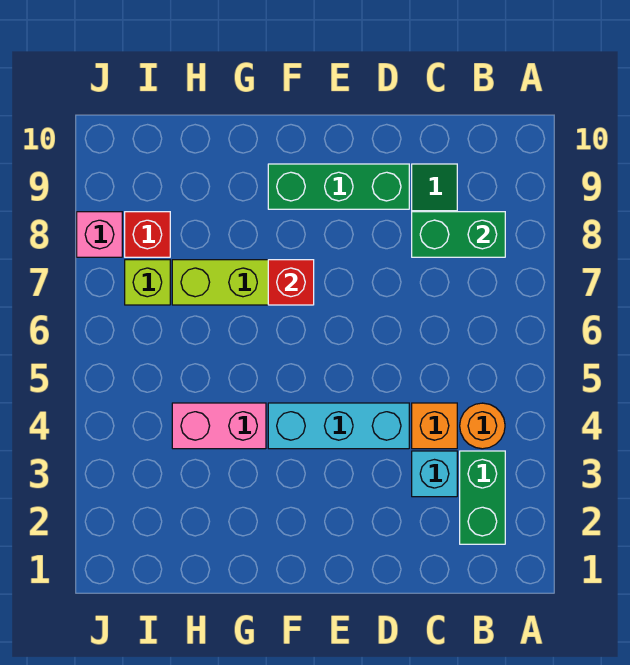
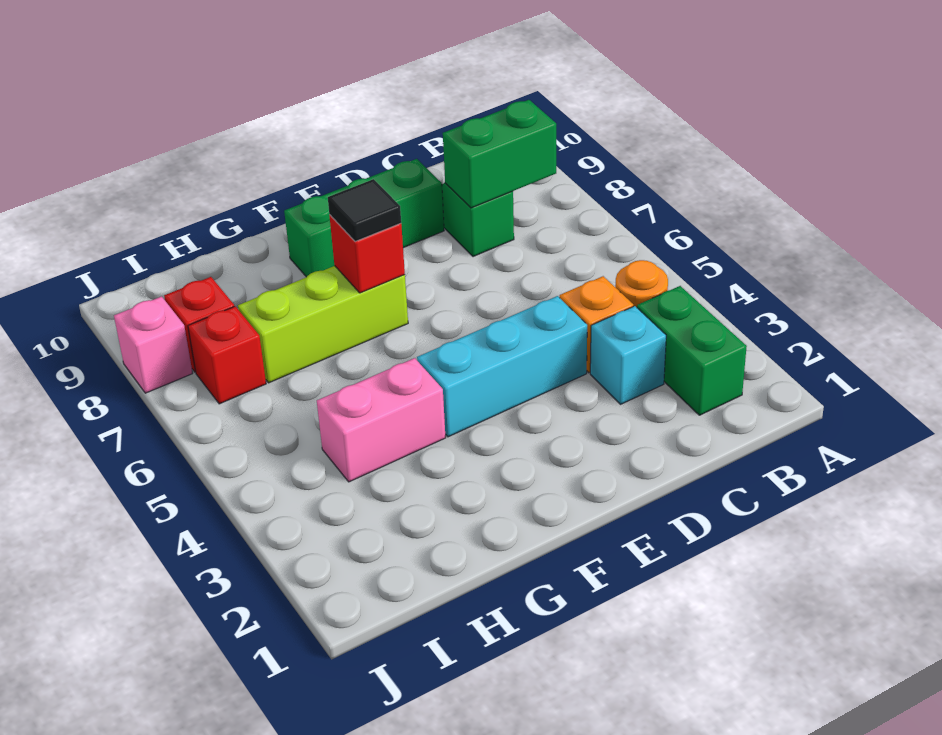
none -> black tile F7 level 3
lime brick I7 level 1 -> red brick I7 level 1

